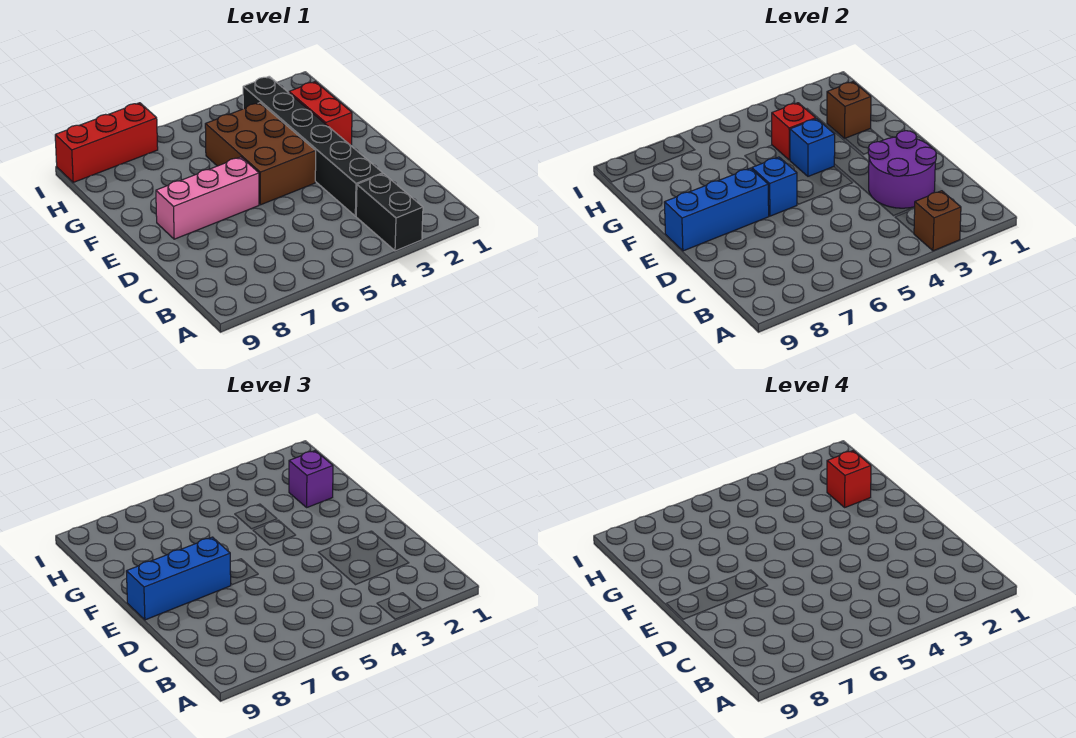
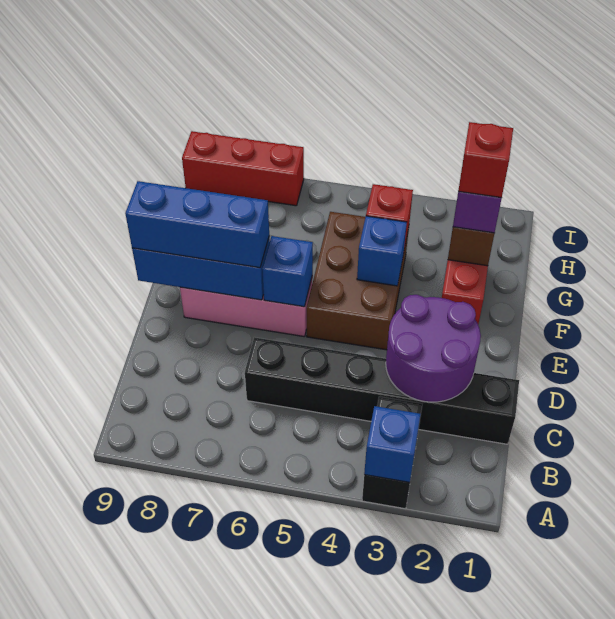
brown brick A3 level 2 -> blue brick A3 level 2
black brick C3:H3 level 1 -> black brick C1:C6 level 1

